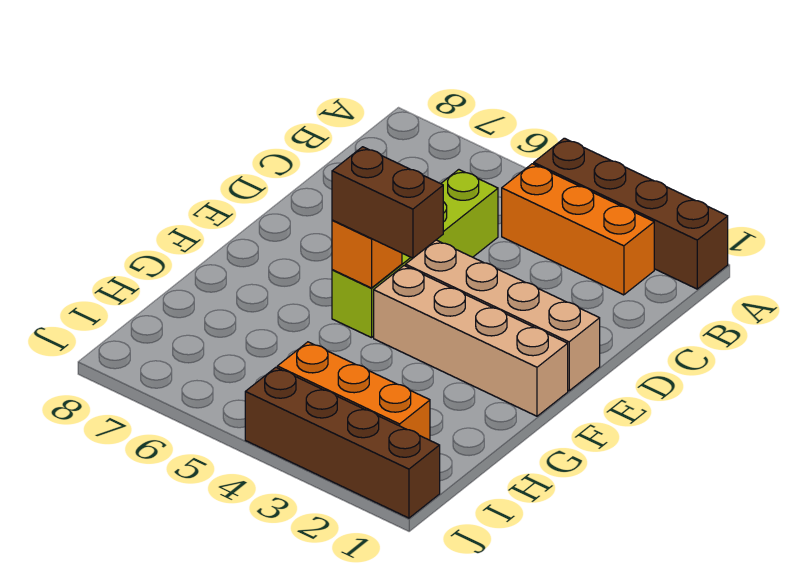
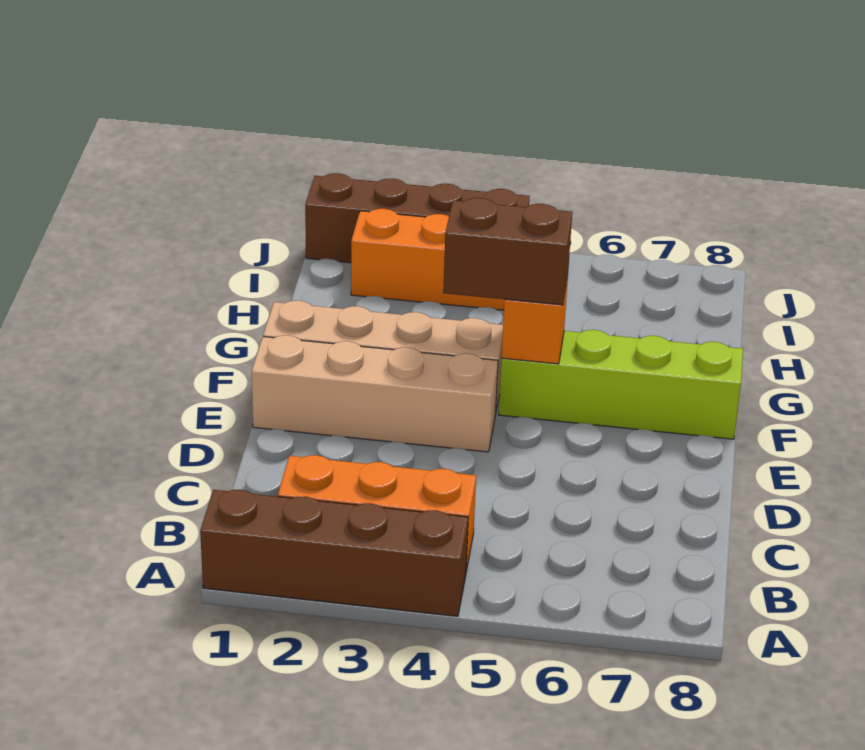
lime brick C5:F5 level 1 -> lime brick F5:F8 level 1

